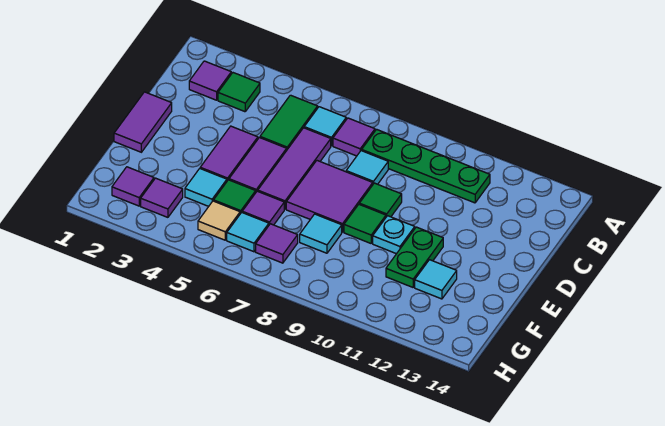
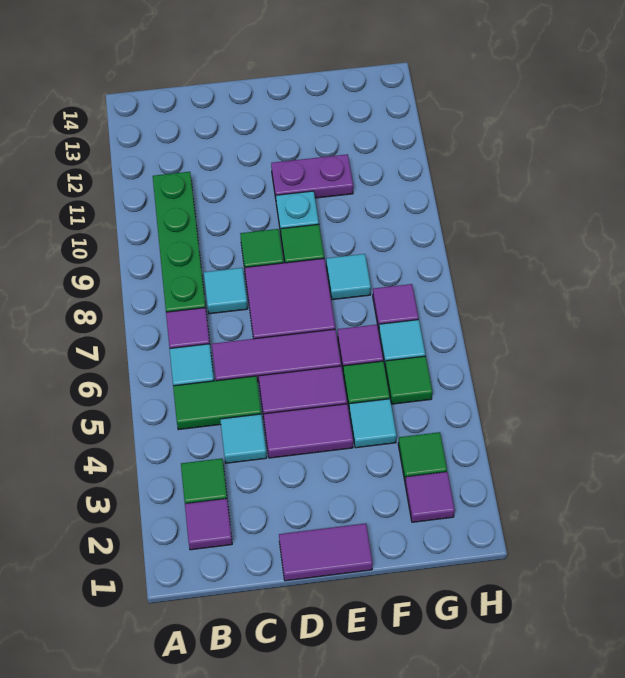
green plate E11:F11 level 1 -> purple plate E11:F11 level 1
cyan tile F12 level 1 -> cyan tile C4 level 1
purple tile G3 level 1 -> green tile G3 level 1
tan tile G5 level 1 -> green tile G5 level 1

